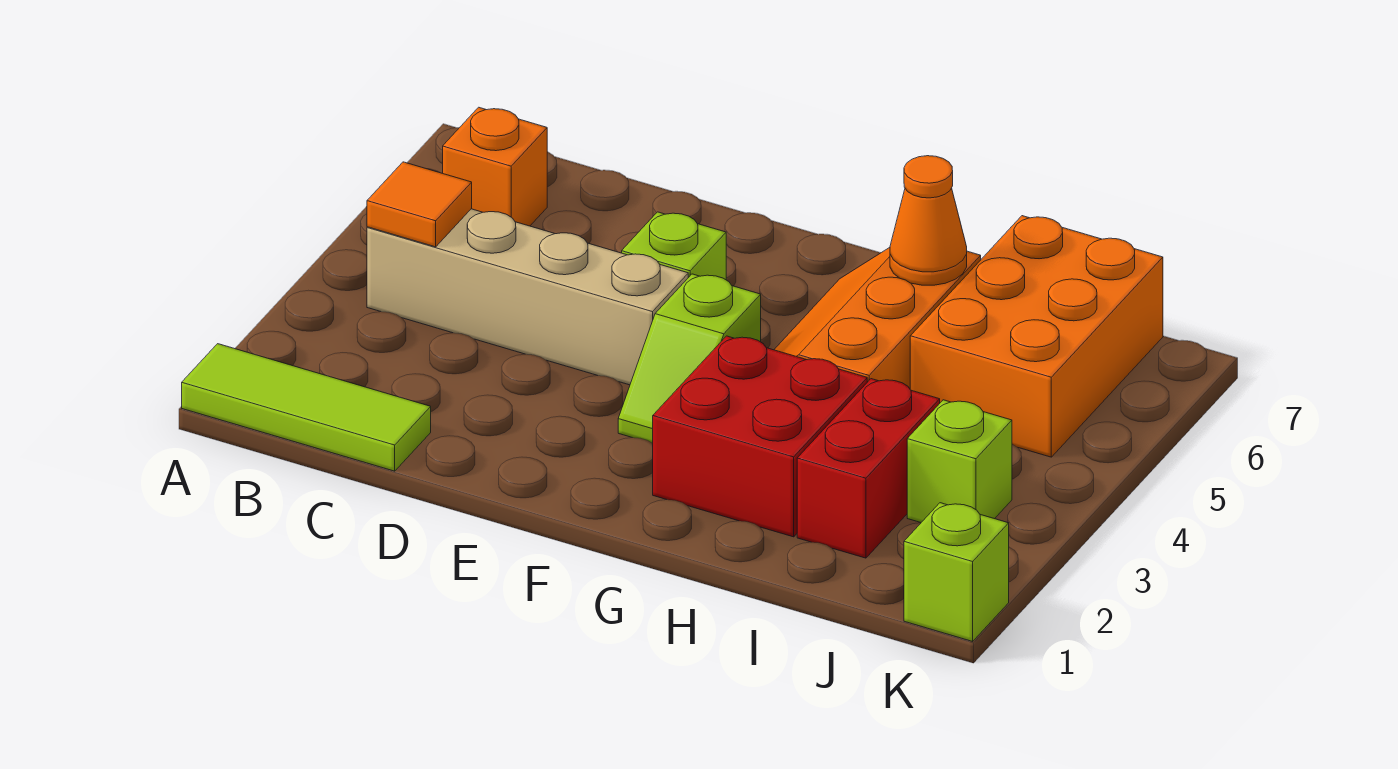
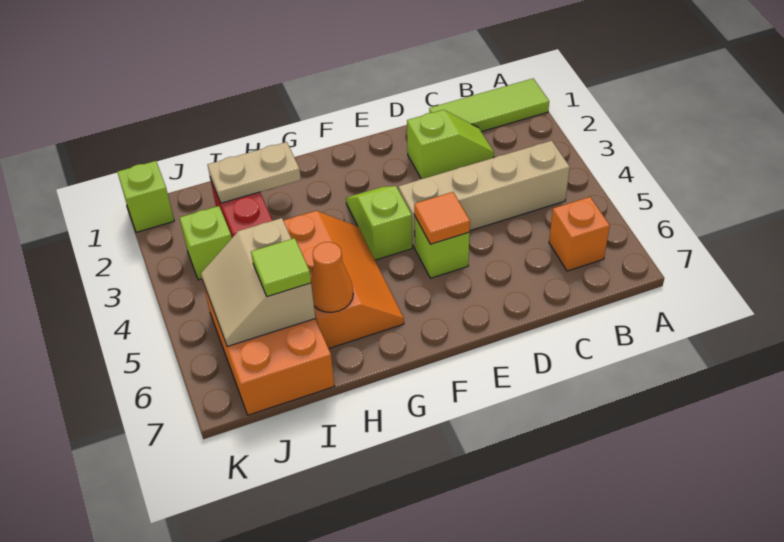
orange tile B4 level 2 -> orange tile E5 level 2
none -> lime slope C2:D2 level 1 top D
red brick G2:H3 level 1 -> none
none -> tan plate H2:I2 level 2
none -> tan slope I5:J6 level 2 top I
none -> lime tile I6 level 3

